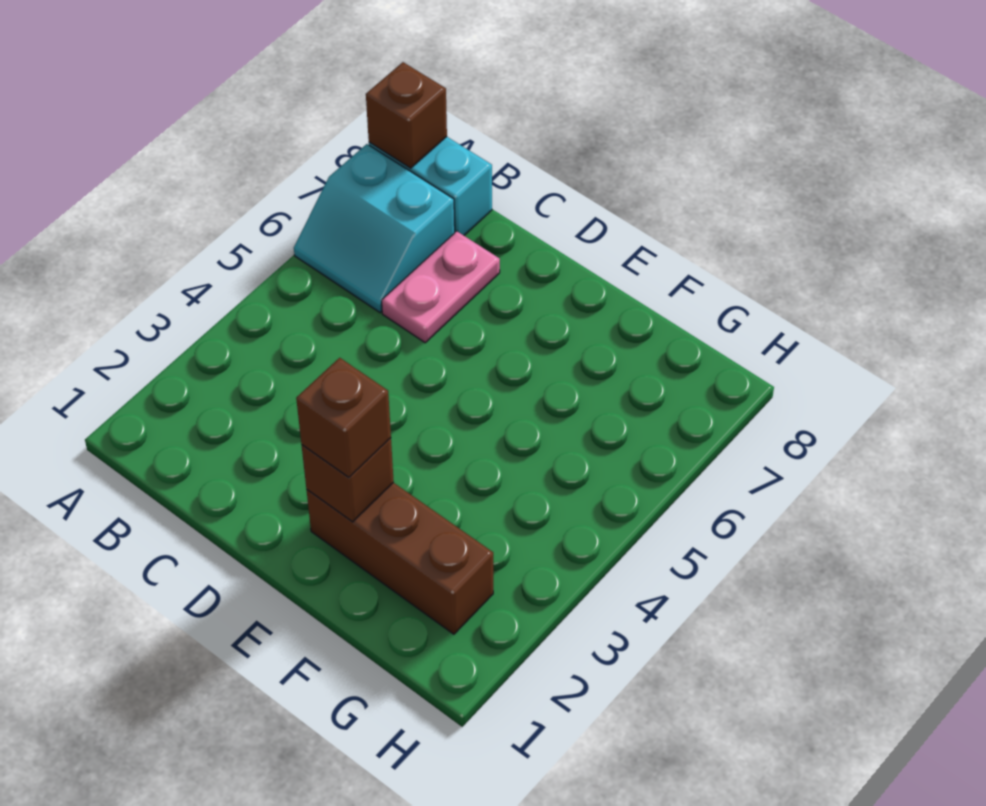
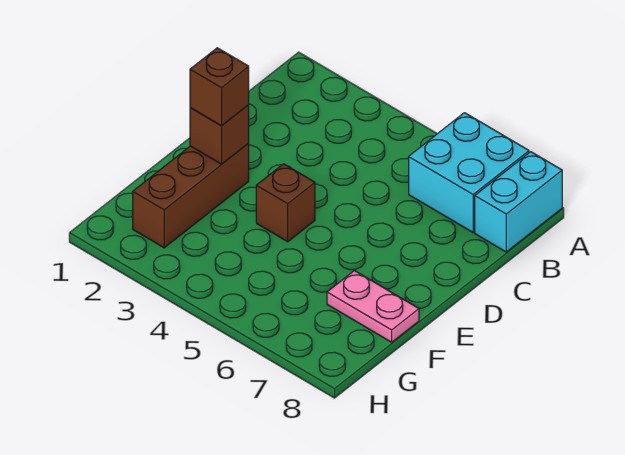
cyan slope A6:B7 level 1 top 7 -> cyan brick A6:B7 level 1
brown brick A8 level 2 -> brown brick E4 level 1
pink plate C6:C7 level 1 -> pink plate F7:F8 level 1

